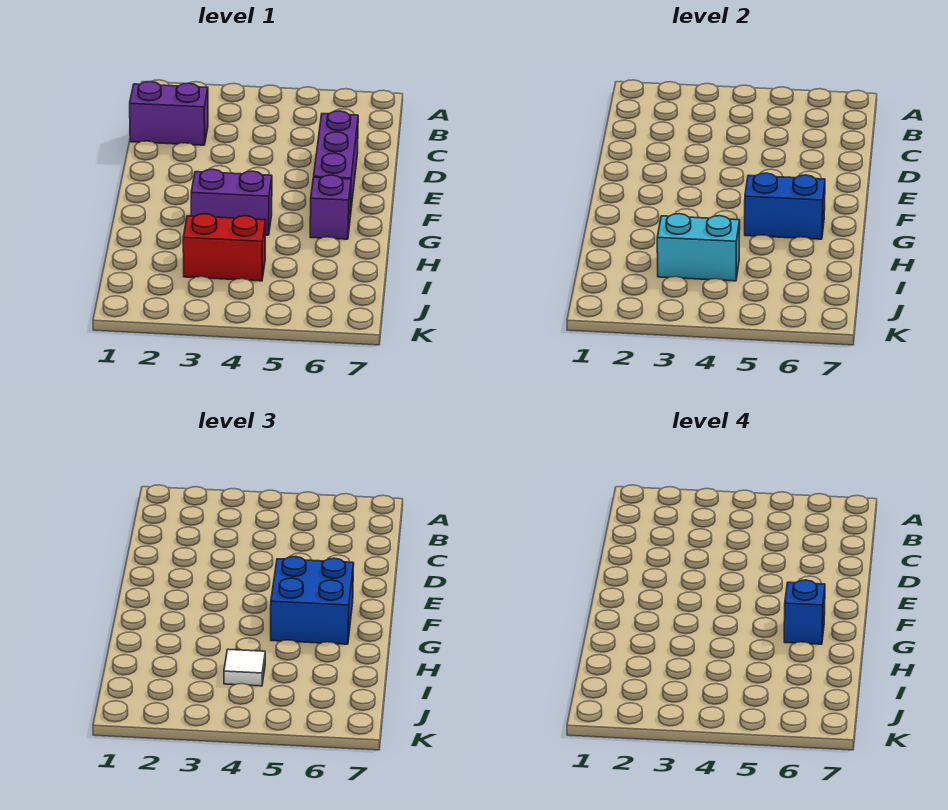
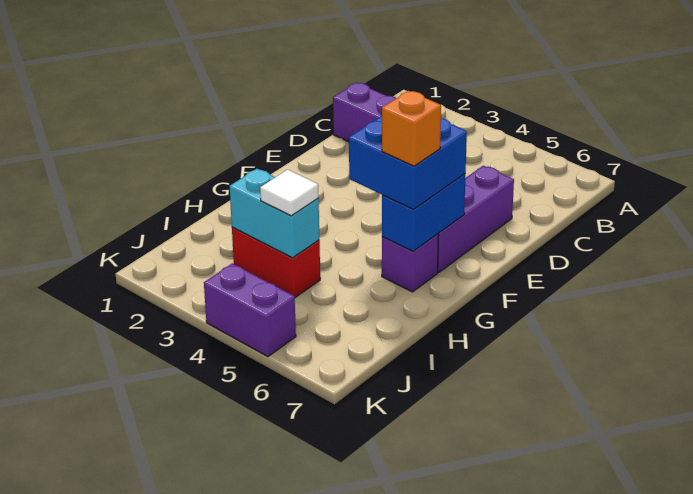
purple brick G3:G4 level 1 -> purple brick K4:K5 level 1
blue brick G5:G6 level 2 -> blue brick F6:G6 level 2
blue brick G6 level 4 -> orange brick G6 level 4

